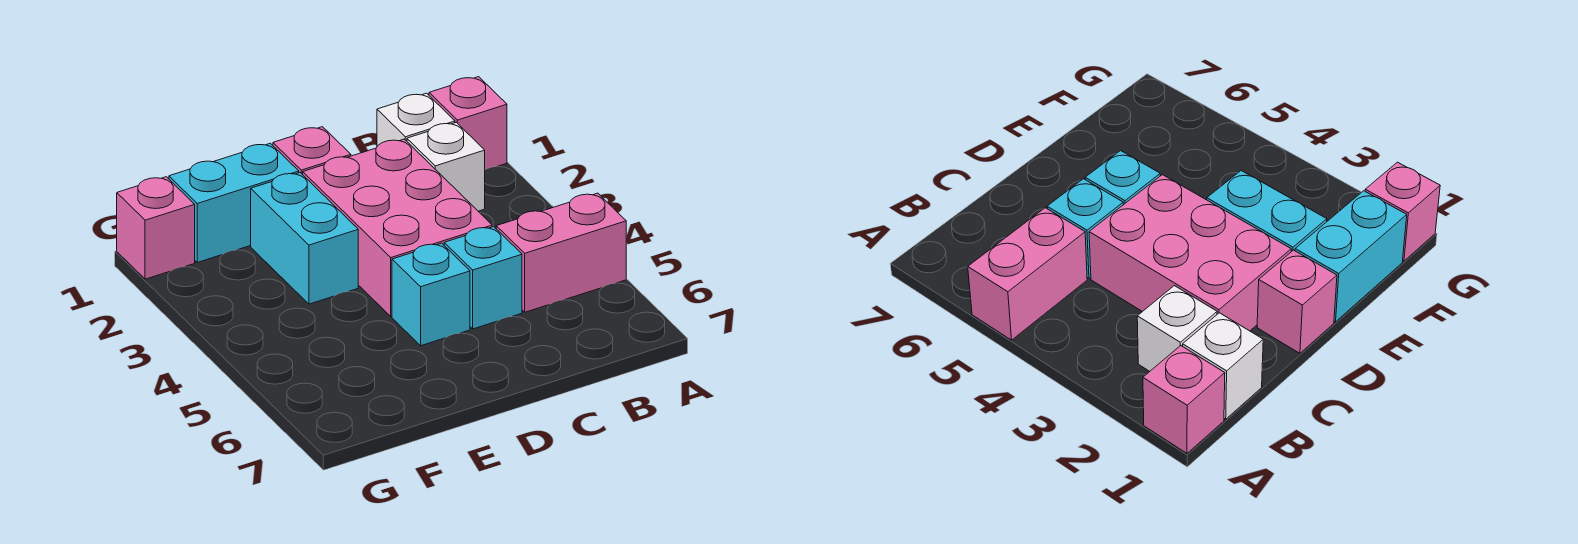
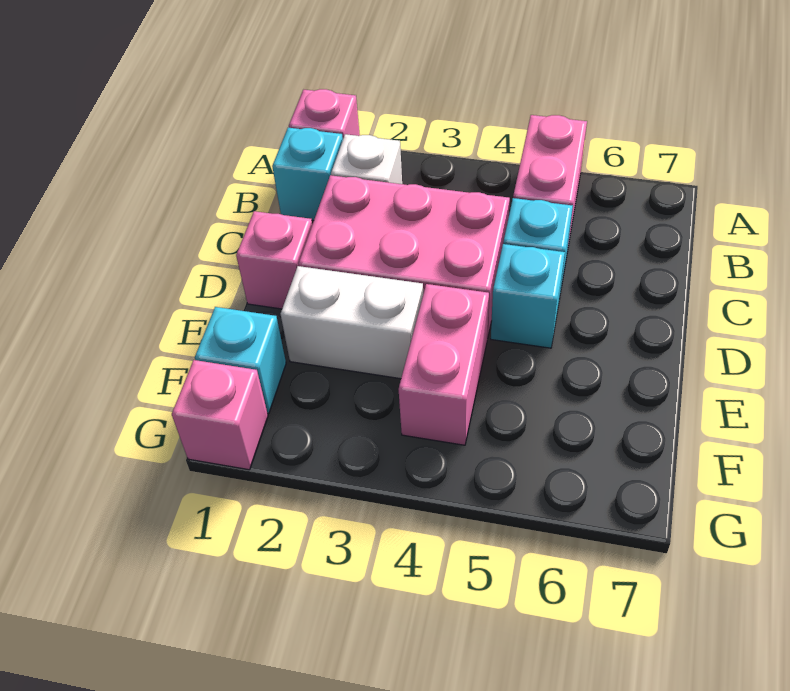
white brick B1 level 1 -> cyan brick B1 level 1
cyan brick E1:F1 level 1 -> cyan brick F1 level 1
cyan brick E2:E3 level 1 -> white brick E2:E3 level 1
none -> pink brick E4:F4 level 1

